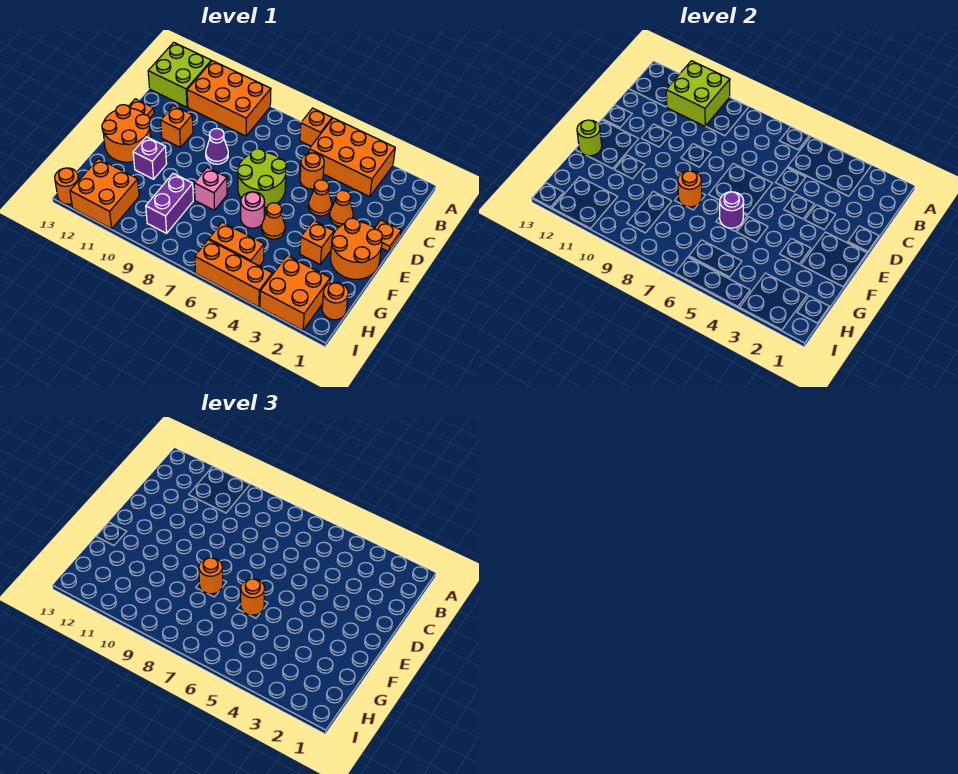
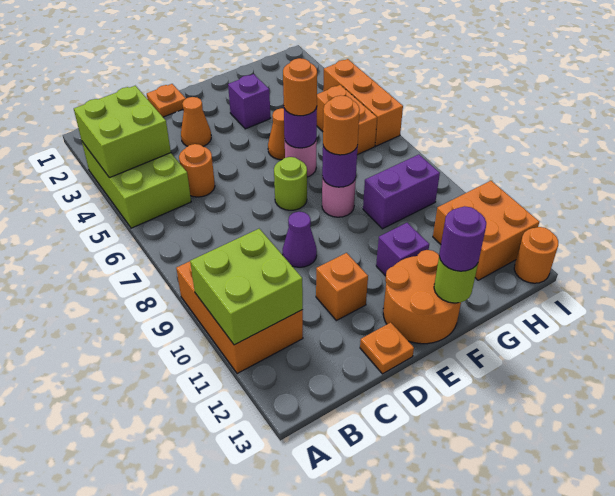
orange brick A3:B5 level 1 -> lime brick A3:B5 level 1
orange brick A6 level 1 -> none
lime brick A12:B13 level 1 -> lime brick A3:B4 level 2
orange cone D4 level 1 -> none
lime round brick D6:E7 level 1 -> lime round brick E7 level 1
orange round brick E1:F2 level 1 -> none
orange brick F3 level 1 -> purple brick F3 level 1
pink brick F8 level 1 -> pink round brick F8 level 1
orange round brick F8 level 2 -> purple round brick F8 level 2
none -> purple round brick F13 level 3
orange round brick H1 level 1 -> none
orange brick H2:I3 level 1 -> none

